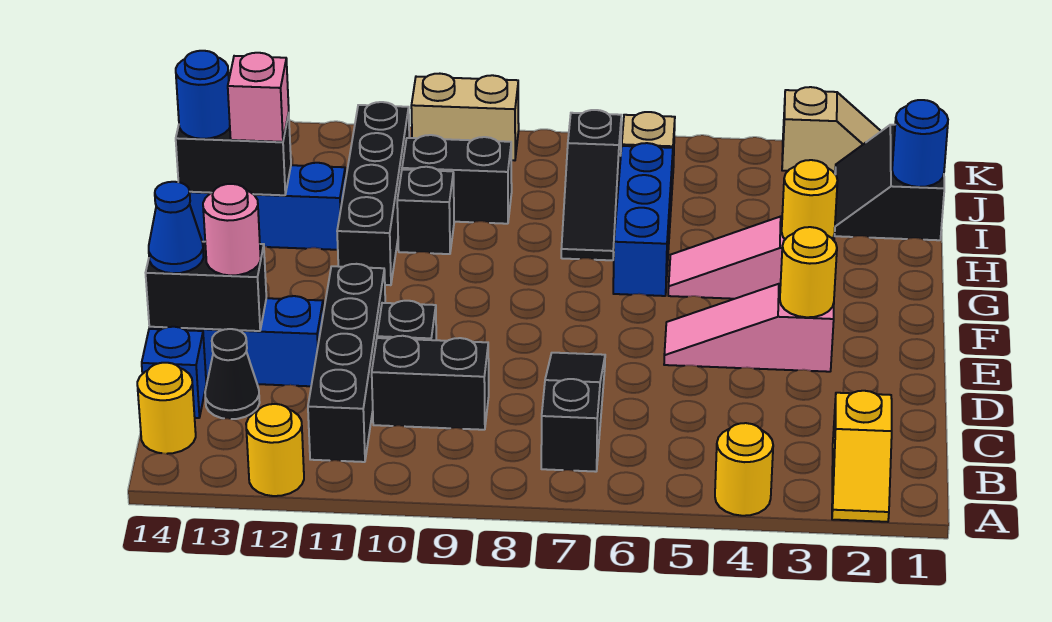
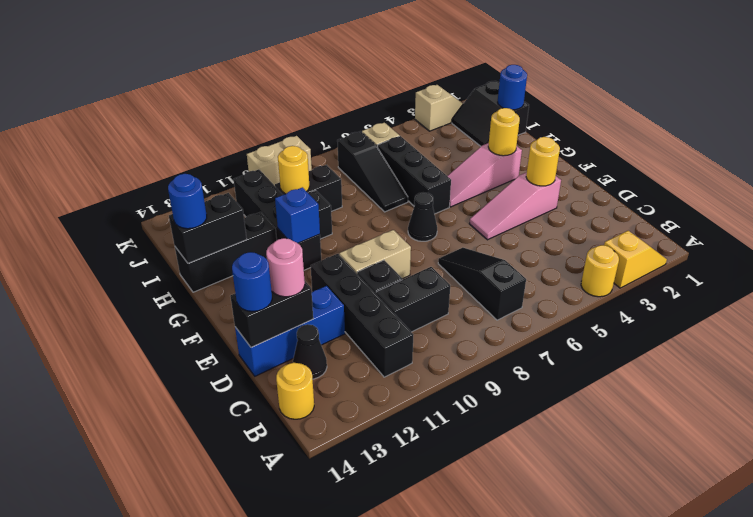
yellow slope A2:B2 level 1 top B -> yellow slope A2:A3 level 1 top 3
yellow round brick A12 level 1 -> yellow round brick I10 level 2
blue brick C14 level 1 -> blue brick G11 level 2
blue cone D14 level 3 -> blue round brick D14 level 3
none -> tan brick E9:E10 level 1
none -> black cone F7 level 1
blue brick G6:I6 level 1 -> black brick G6:I6 level 1
blue brick H12:H14 level 1 -> black brick H12:H14 level 1
pink brick H13 level 3 -> none

